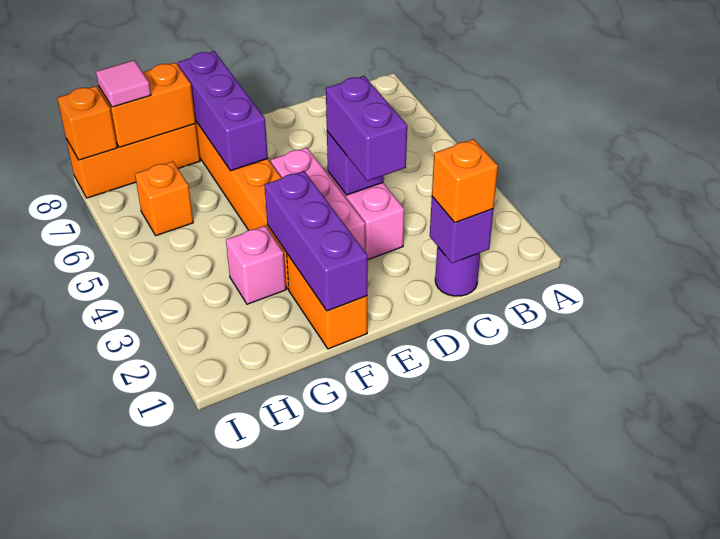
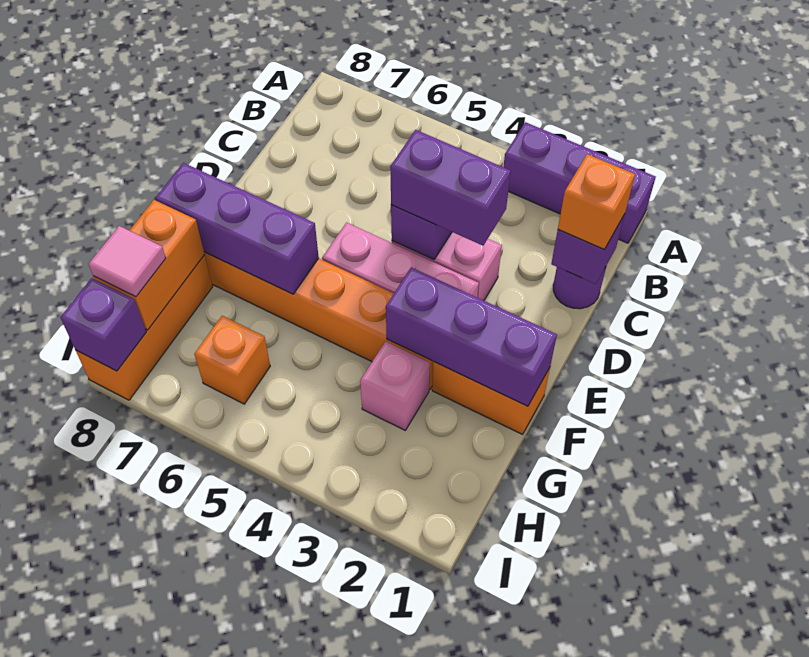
none -> purple brick A1:A3 level 1
orange brick I8 level 2 -> purple brick I8 level 2

